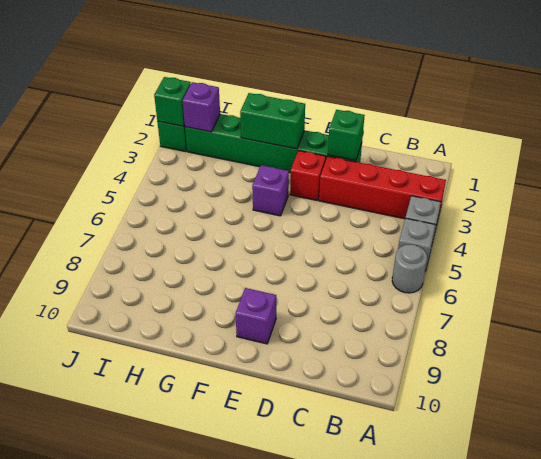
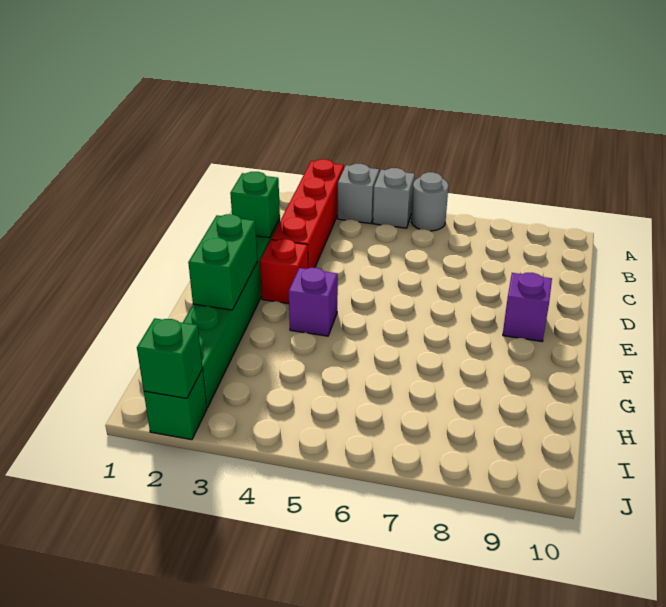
purple brick I2 level 2 -> none

